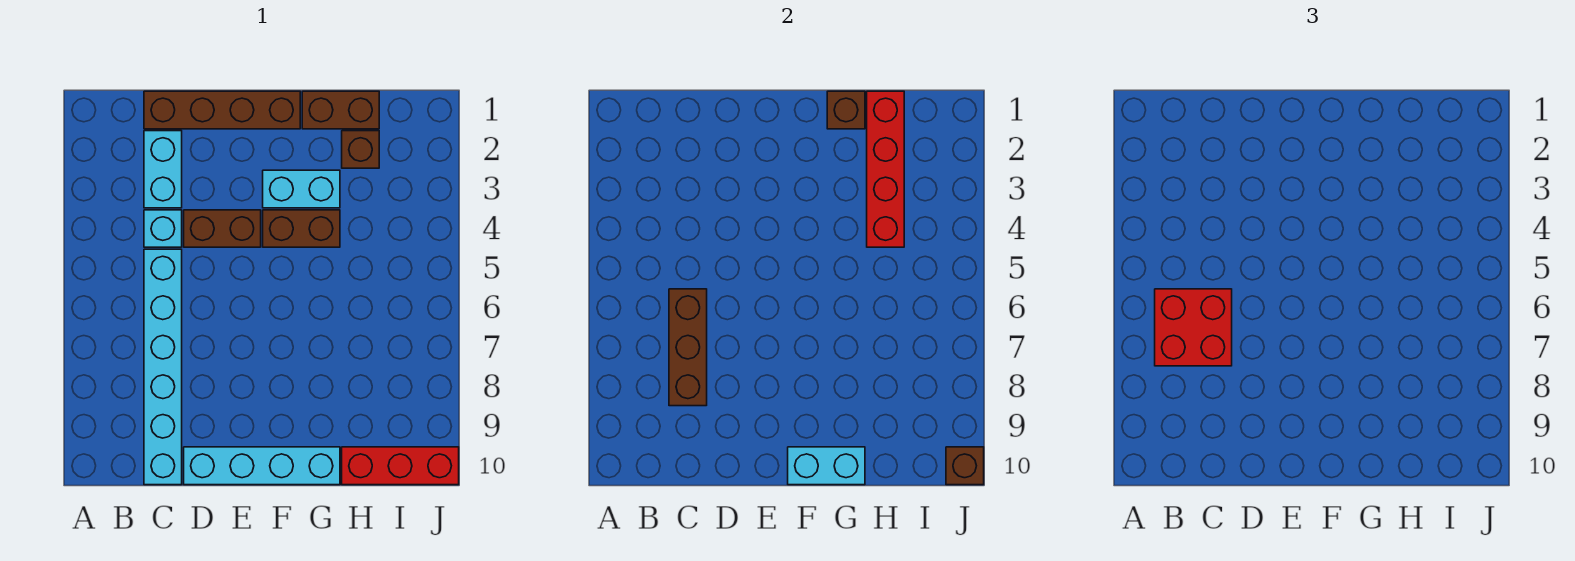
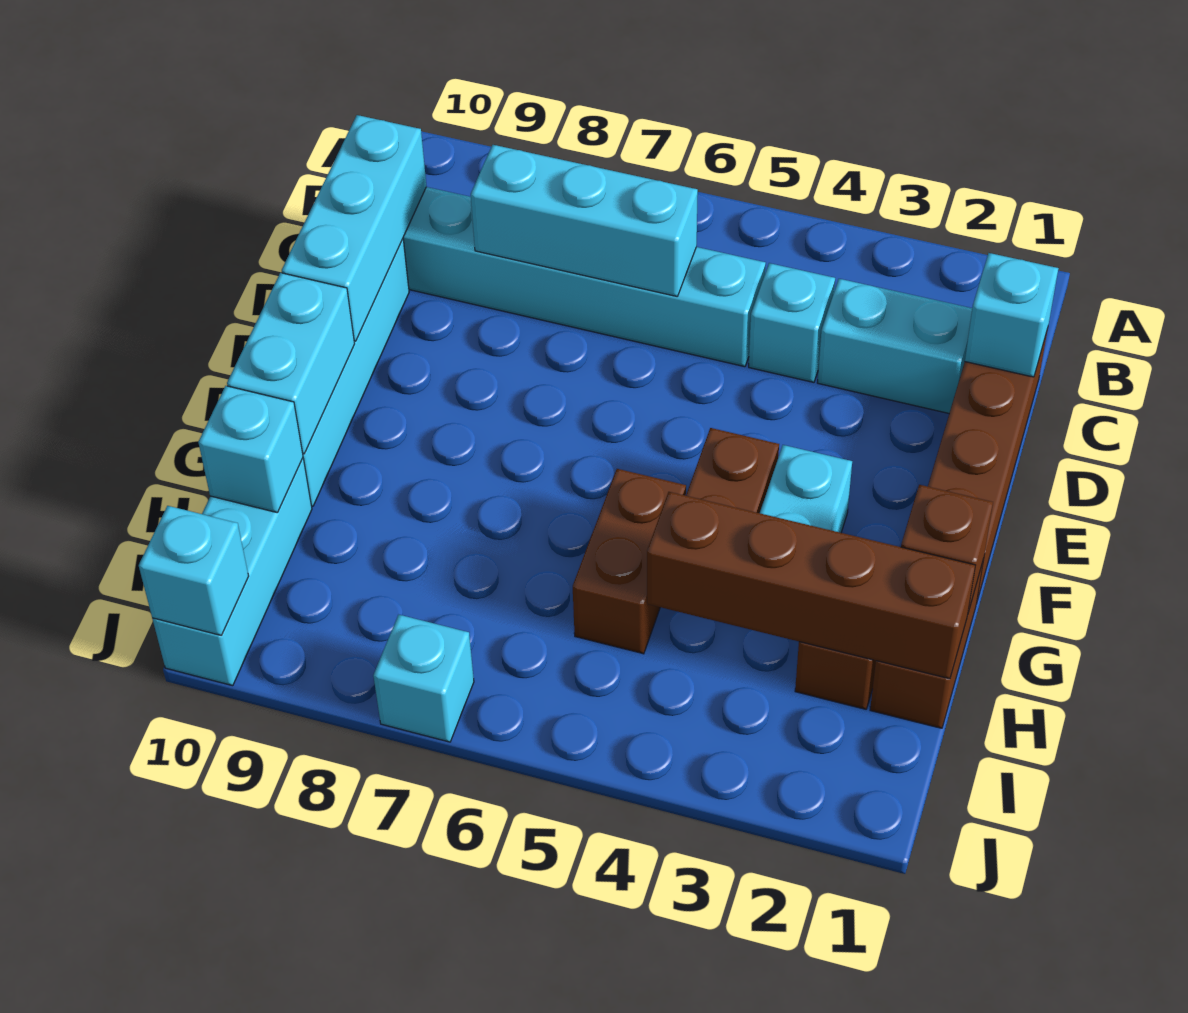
red brick B6:C7 level 3 -> none
none -> cyan brick C1 level 2
brown brick C6:C8 level 2 -> cyan brick C6:C8 level 2
none -> cyan brick C10:E10 level 2
brown brick D4:E4 level 1 -> brown brick G5:H5 level 1
red brick H1:H4 level 2 -> brown brick H1:H4 level 2
red brick H10:J10 level 1 -> cyan brick H10:J10 level 1
none -> cyan brick H10 level 2
none -> cyan brick J7 level 1
brown brick J10 level 2 -> cyan brick J10 level 2

